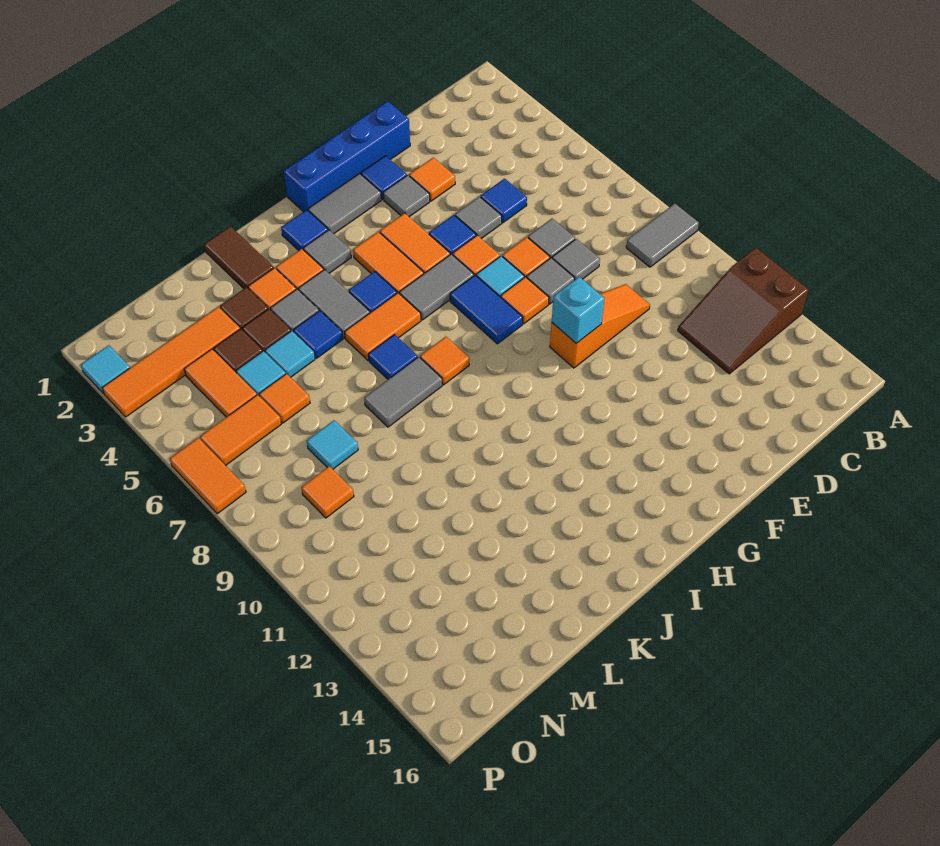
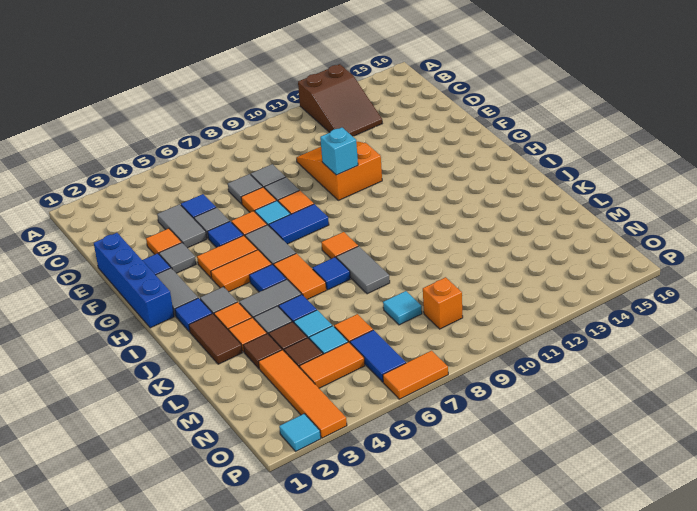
grey tile A9:B9 level 1 -> grey tile D4:E4 level 1
orange slope D10:F10 level 1 top F -> orange slope D10:F11 level 1 top F
brown tile K1:K2 level 1 -> brown tile J2:K2 level 1
orange tile N6:O6 level 1 -> blue tile N6:O6 level 1
orange tile N9 level 1 -> orange brick N9 level 1

